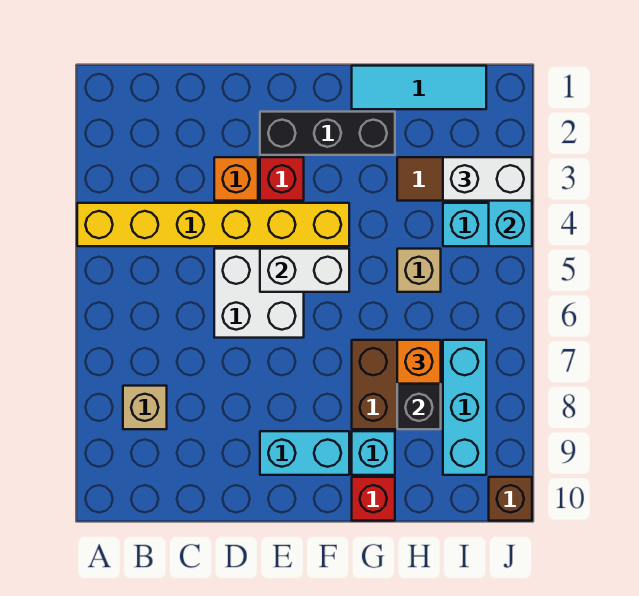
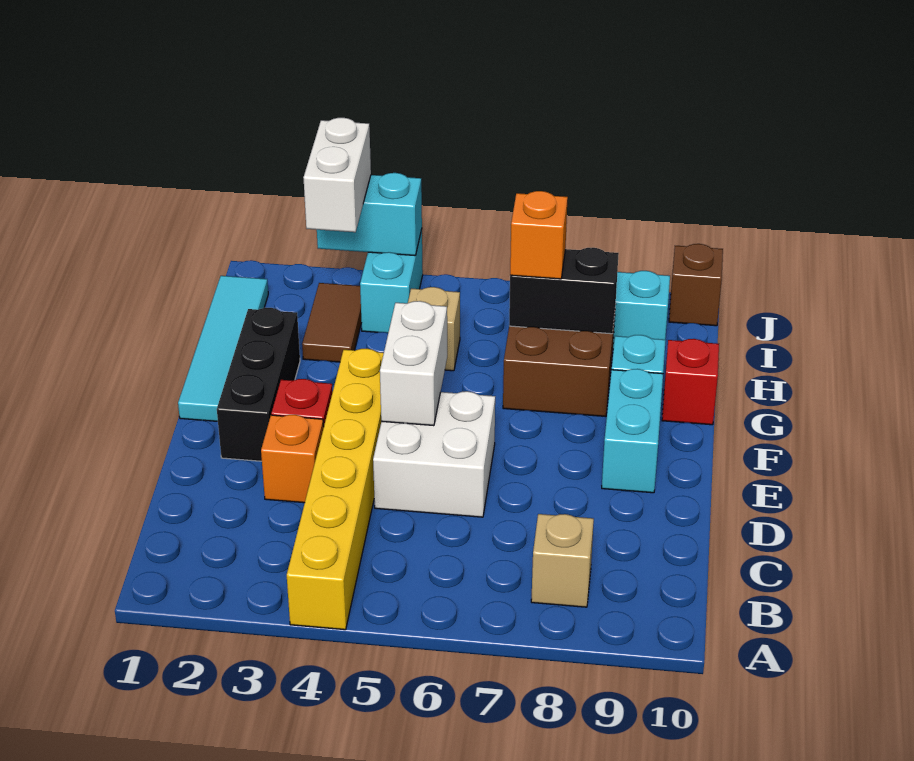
cyan tile G1:I1 level 1 -> cyan tile F1:I1 level 1

